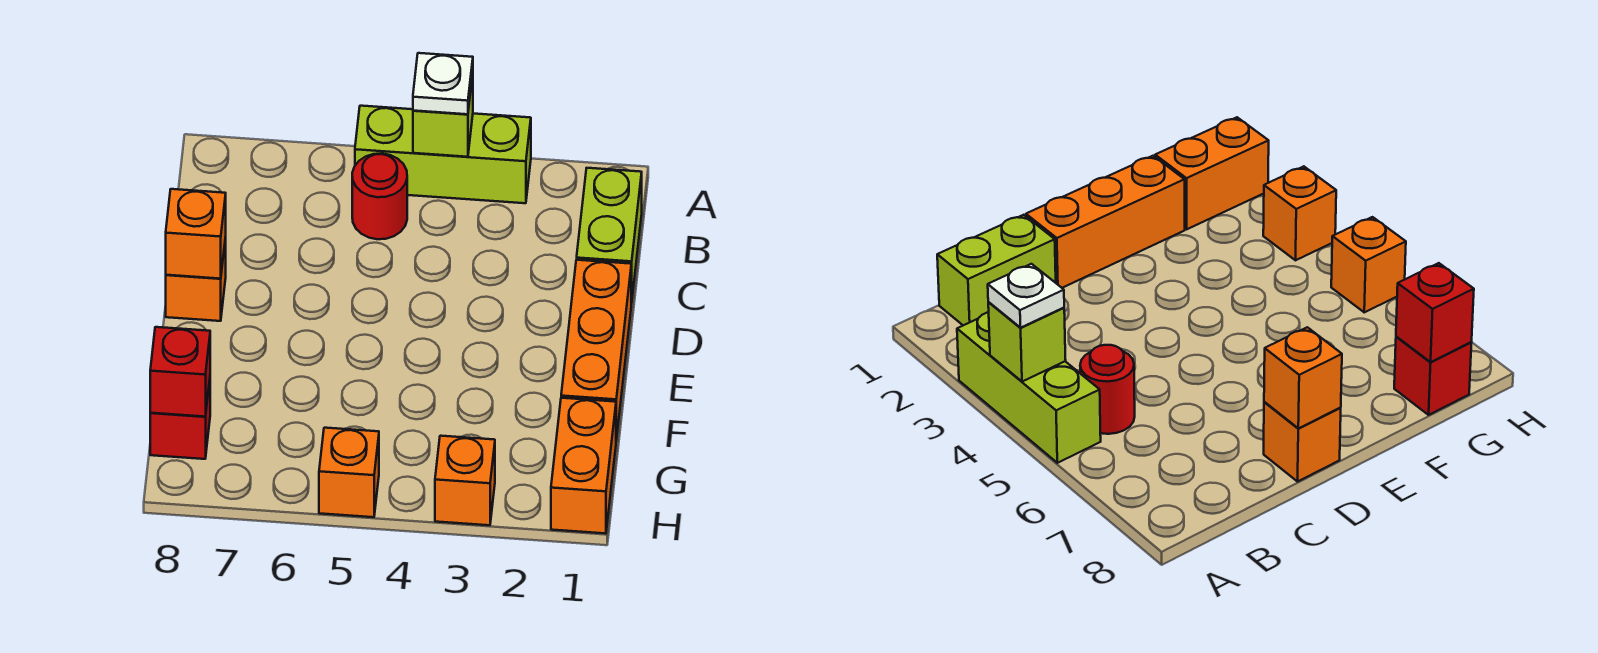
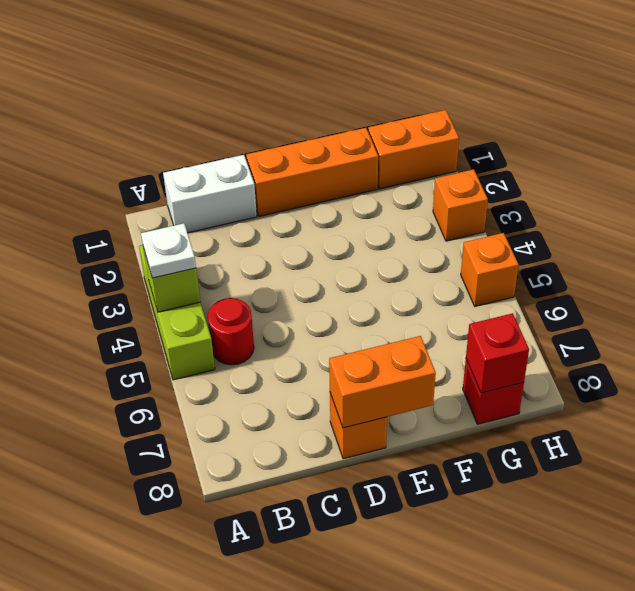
lime brick B1:C1 level 1 -> white brick B1:C1 level 1
orange brick D8 level 2 -> orange brick D8:E8 level 2

